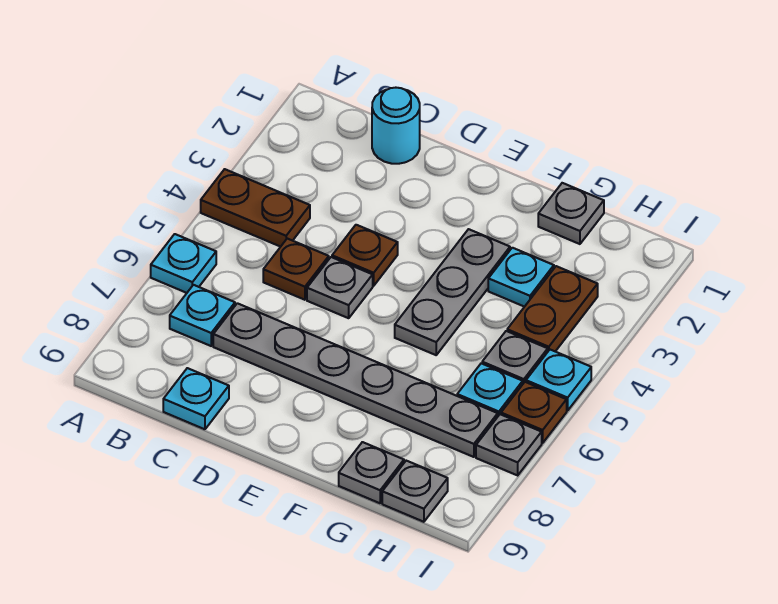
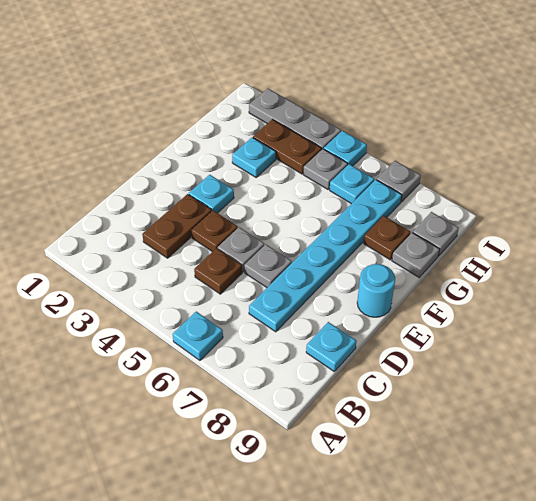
brown plate A4:B4 level 1 -> brown plate C3:D3 level 1
cyan plate B7 level 1 -> cyan plate E3 level 1
cyan round brick C1 level 1 -> cyan round brick E9 level 1
grey plate C7:H7 level 1 -> cyan plate C7:H7 level 1
grey plate F3:F5 level 1 -> grey plate I2:I4 level 1
grey plate G1 level 1 -> grey plate D6 level 1
brown plate I6 level 1 -> brown plate G8 level 1

